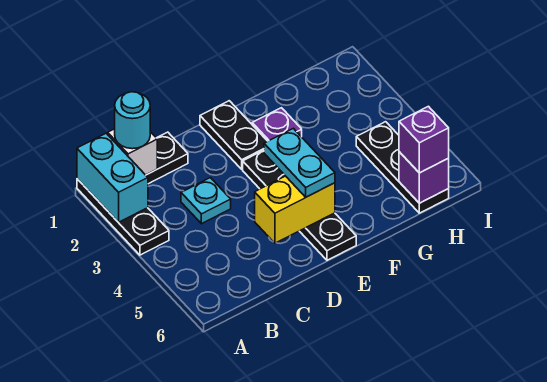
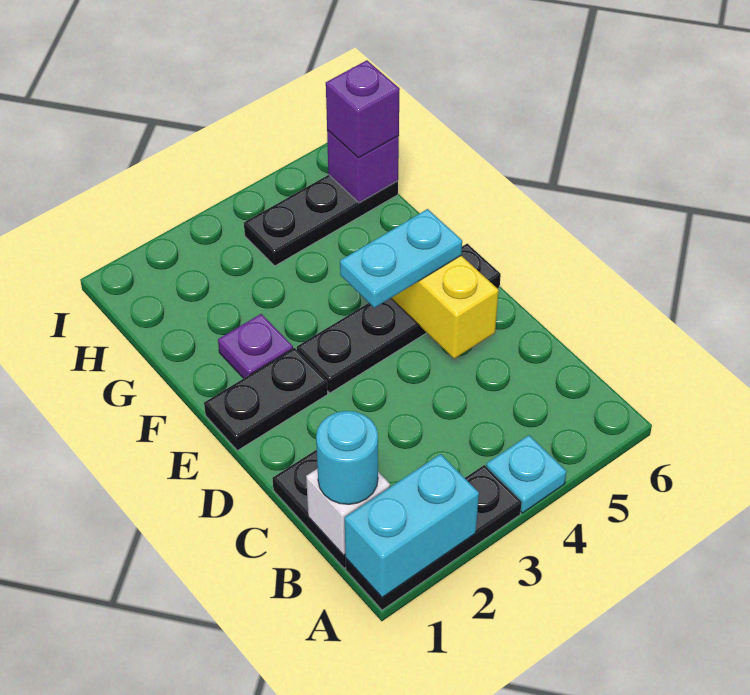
cyan plate C3 level 1 -> cyan plate A4 level 1

